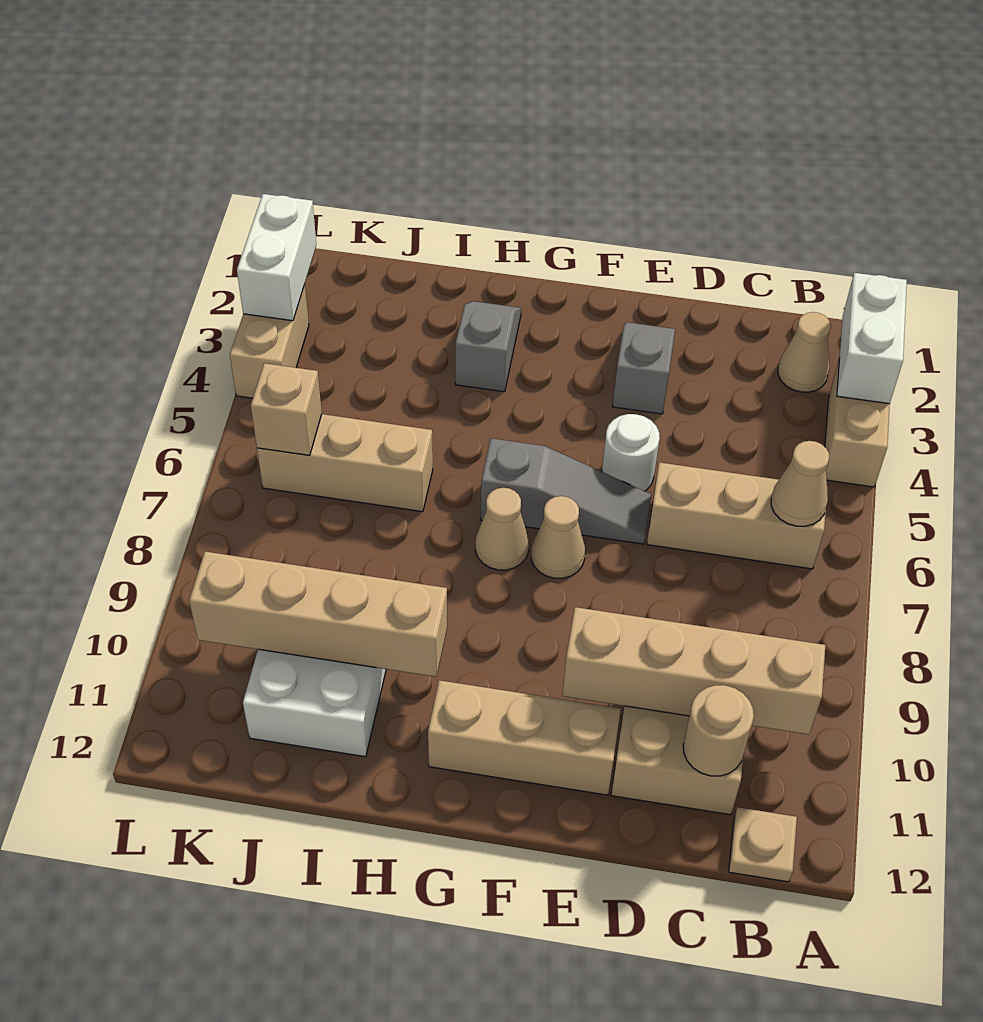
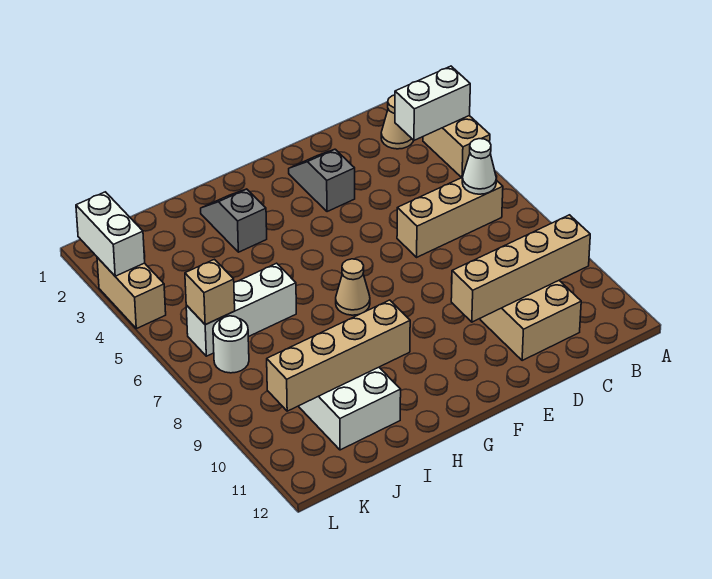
white brick A2:A3 level 2 -> white brick A3:B3 level 2
tan cone B6 level 2 -> white cone B6 level 2
tan plate B12 level 1 -> none
tan round brick C11 level 2 -> none
white round brick E5 level 1 -> white round brick K7 level 1
grey slope E6:G6 level 1 top G -> none
tan brick E11:G11 level 1 -> none
tan cone F7 level 1 -> none
tan brick I6:K6 level 1 -> white brick I6:K6 level 1

